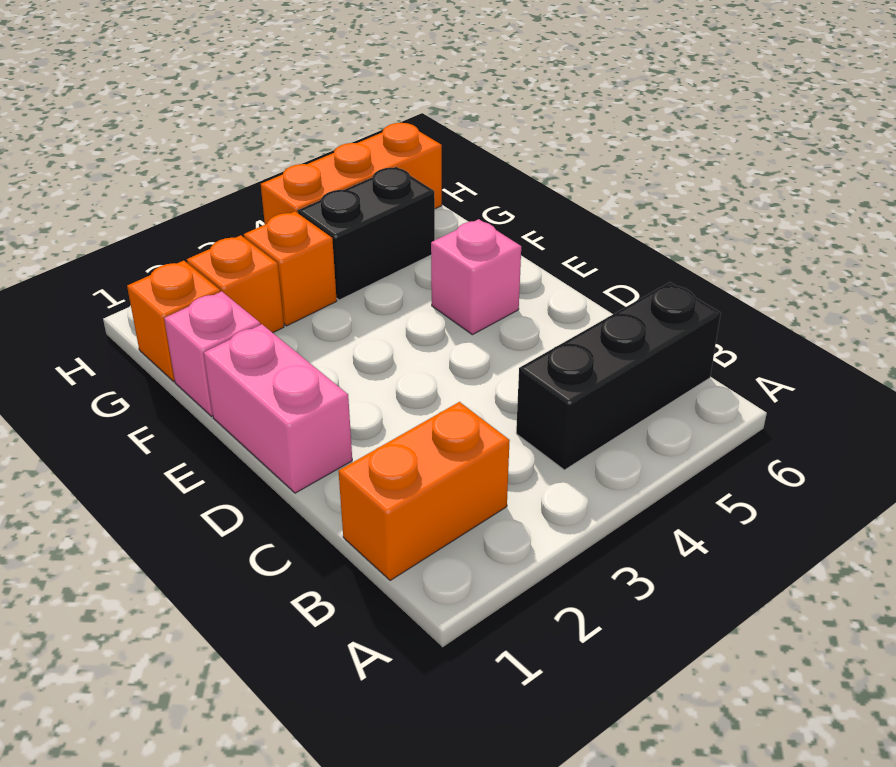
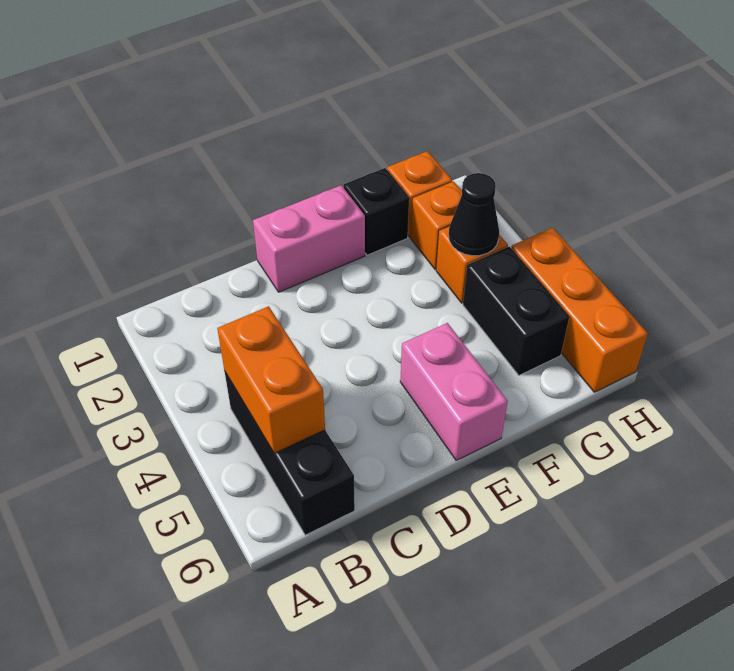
orange brick B1:B2 level 1 -> orange brick B4:B5 level 2
pink brick E5 level 1 -> pink brick E5:E6 level 1
pink brick F1 level 1 -> black brick F1 level 1
none -> black cone G3 level 2

